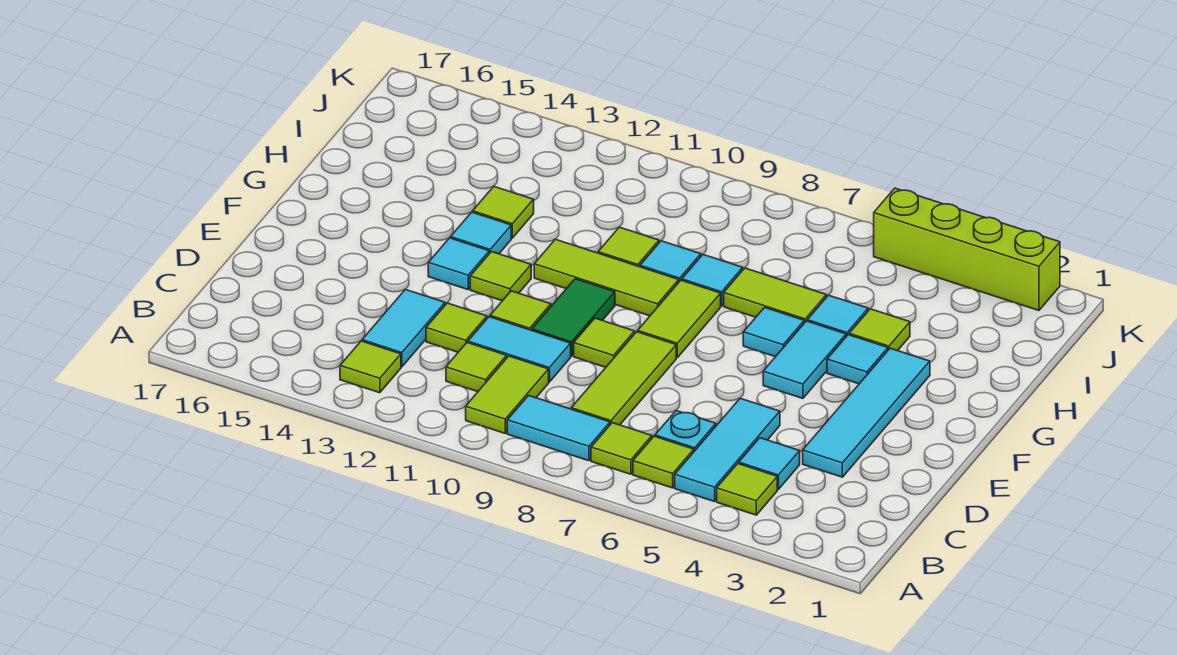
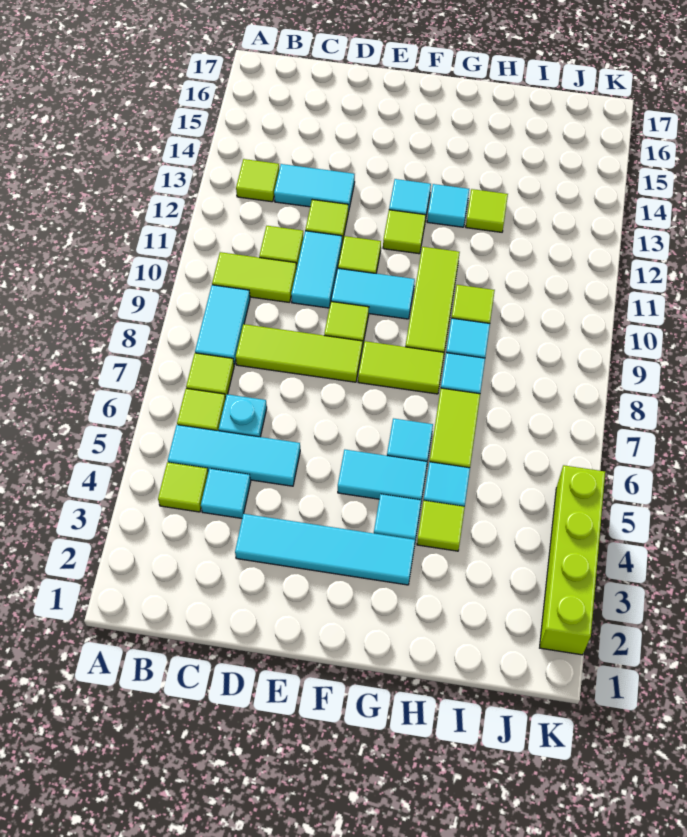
green tile E10:F10 level 1 -> cyan tile E10:F10 level 1

